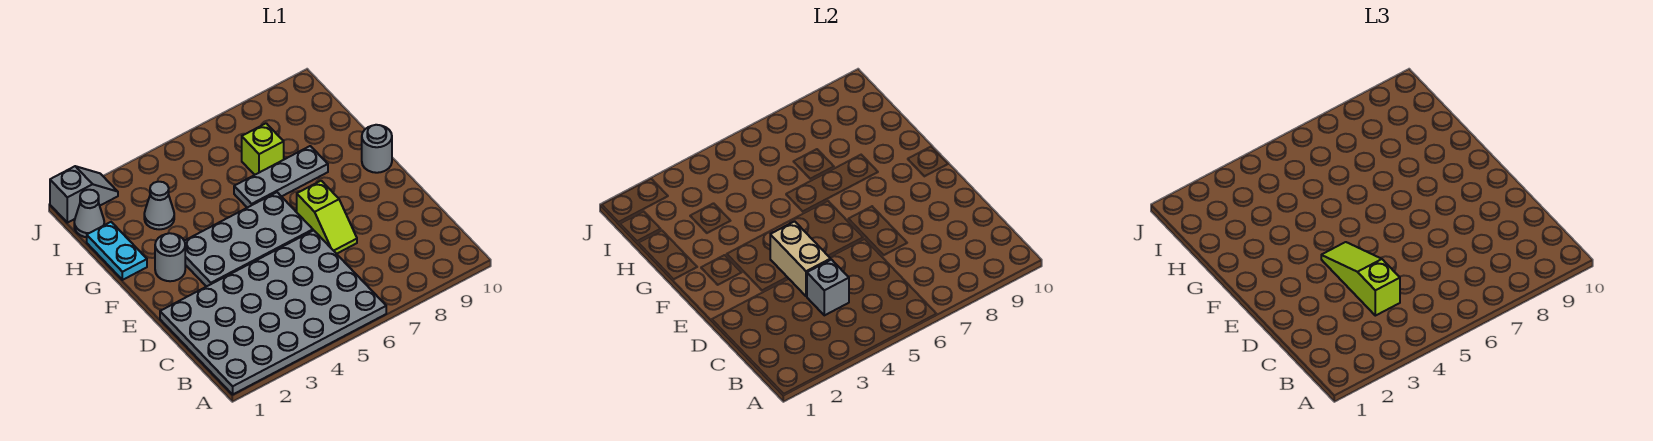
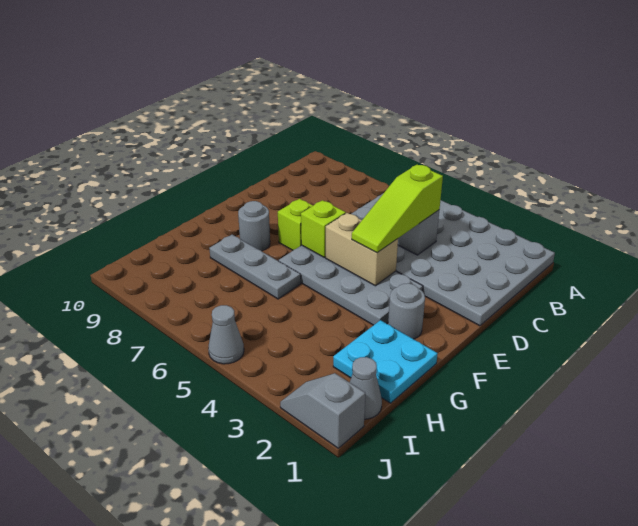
tan brick D4:E4 level 2 -> tan brick E4:E5 level 2
grey round brick F10 level 1 -> grey round brick F8 level 1
cyan plate G1:H1 level 1 -> cyan plate G1:H2 level 1
grey cone H3 level 1 -> grey cone J5 level 1
lime brick H7 level 1 -> lime brick E6 level 2

